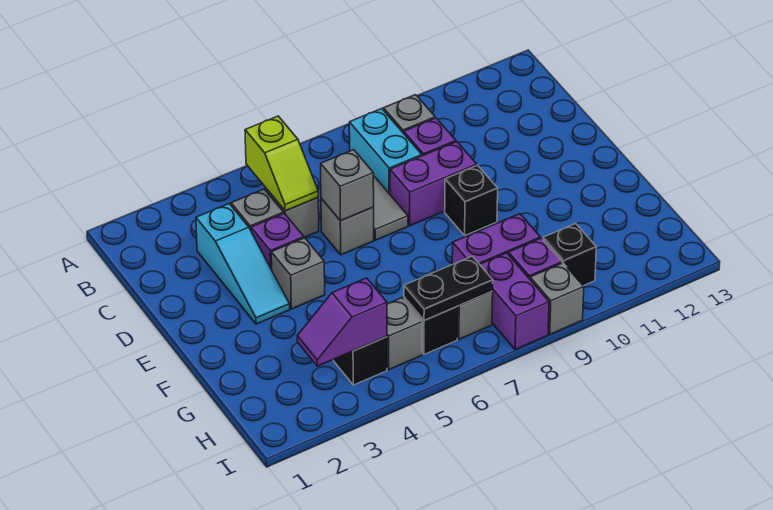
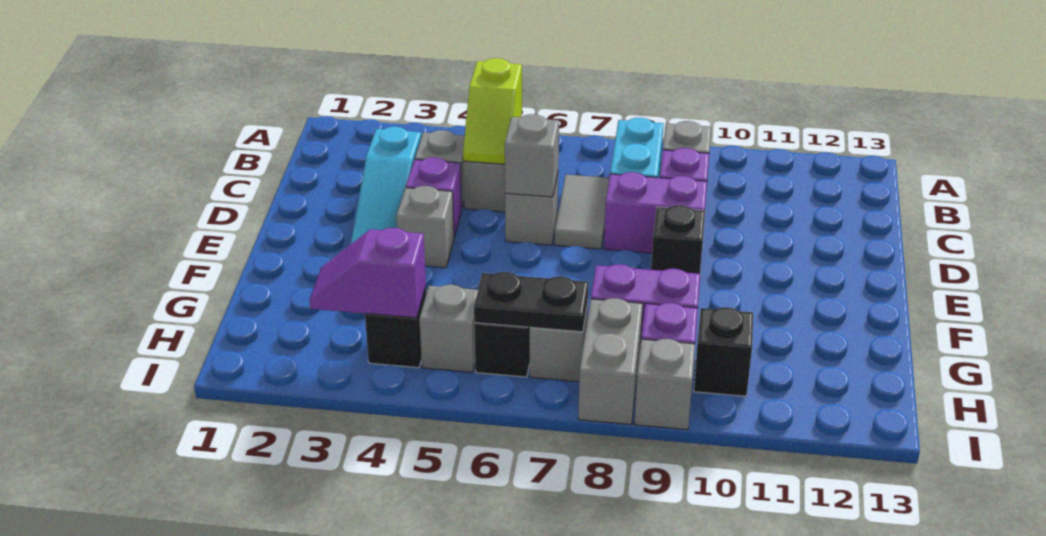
purple brick H8:I8 level 1 -> grey brick H8:I8 level 1

